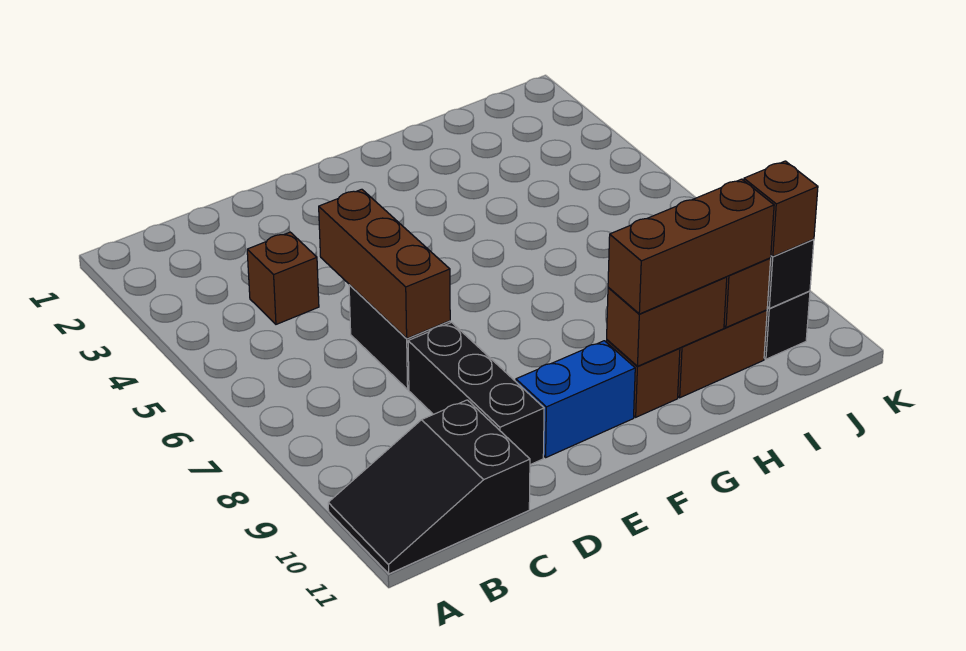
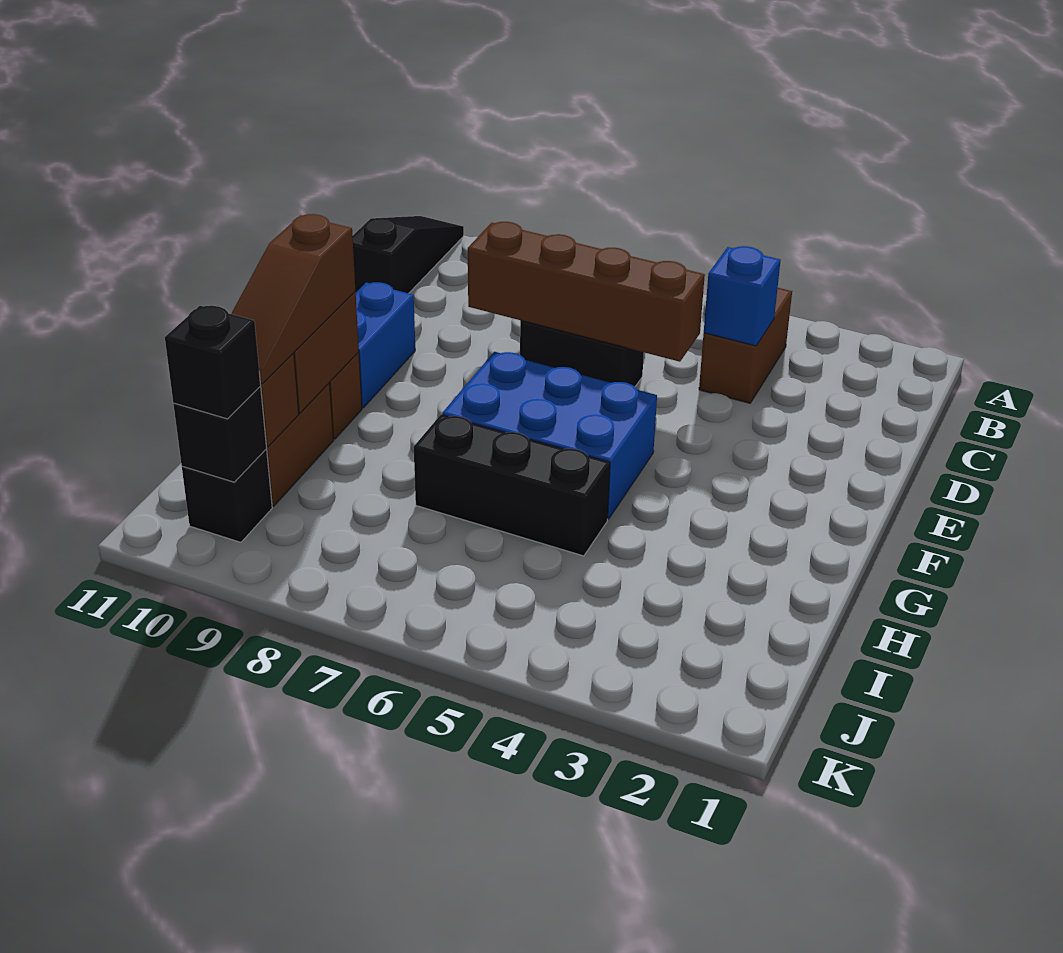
black slope A10:C11 level 1 top C -> black slope A11:C11 level 1 top C
brown brick C4 level 1 -> brown brick B4:C4 level 1
none -> blue brick C4 level 2
brown brick D5:D7 level 2 -> brown brick D5:D8 level 2
black brick D8:D10 level 1 -> black brick H5:H7 level 1
none -> blue brick F5:G7 level 1
brown brick G10:I10 level 3 -> brown slope G10:I10 level 3 top G
brown brick J10 level 3 -> black brick J10 level 3

